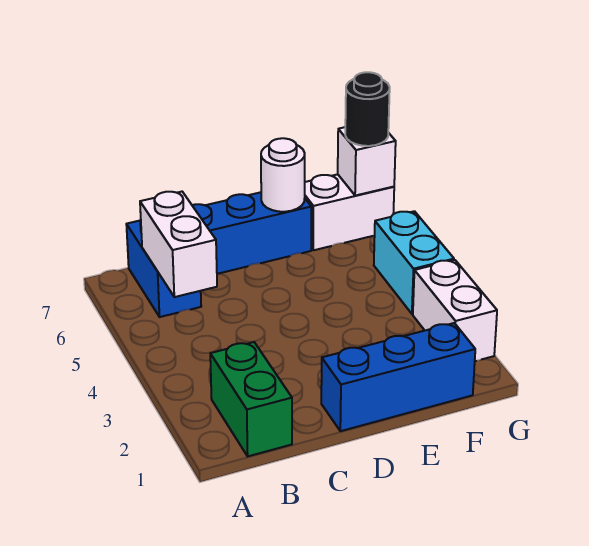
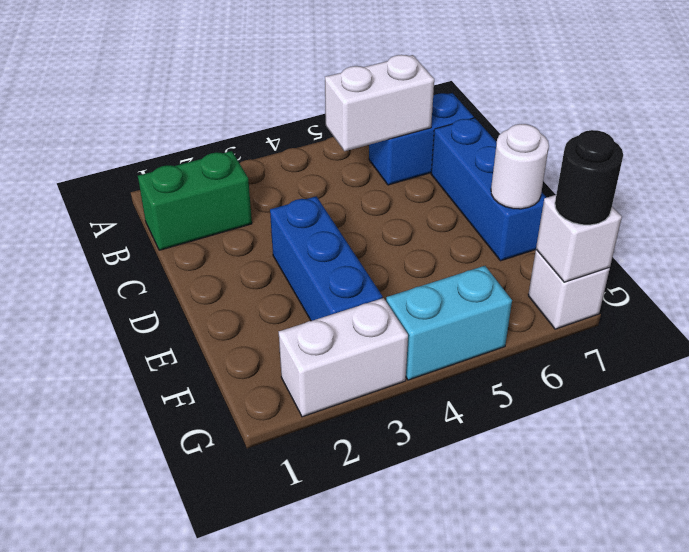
blue brick D1:F1 level 1 -> blue brick D3:F3 level 1
white brick F7:G7 level 1 -> white brick G7 level 1

